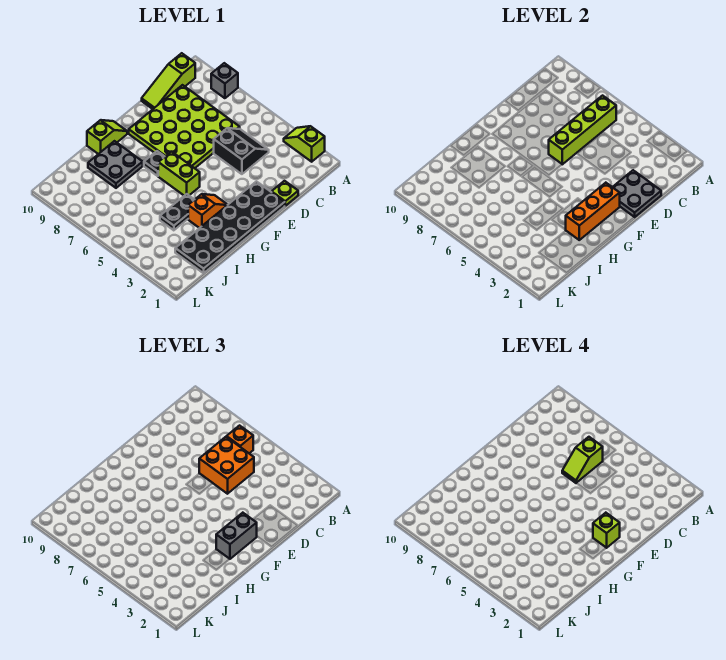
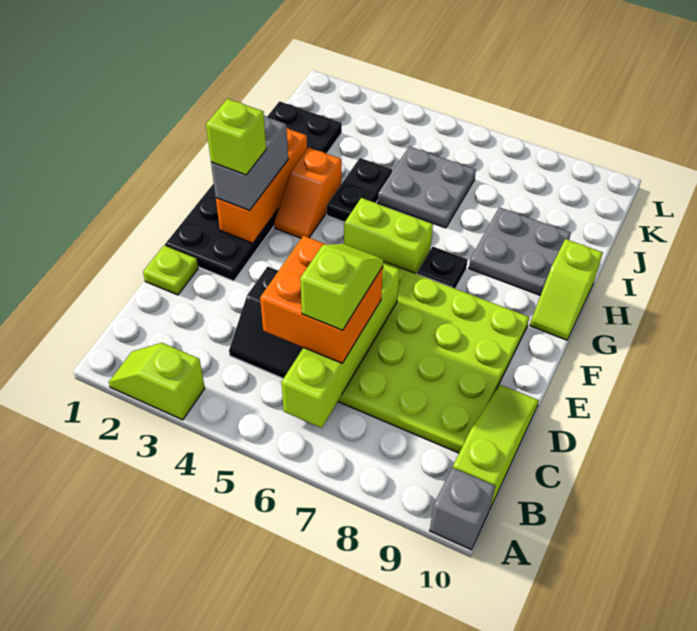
lime slope A2:A3 level 1 top 2 -> lime slope A2:A3 level 1 top 3
grey brick A8 level 1 -> grey brick A10 level 1
orange brick B6 level 3 -> none
grey plate D1:E2 level 2 -> grey plate I5:J6 level 1

